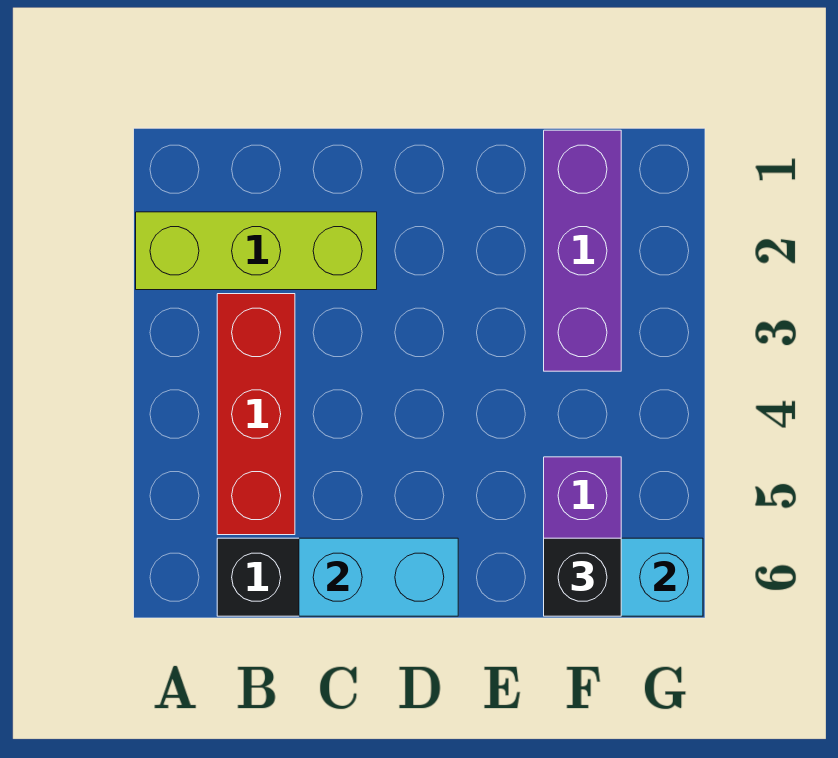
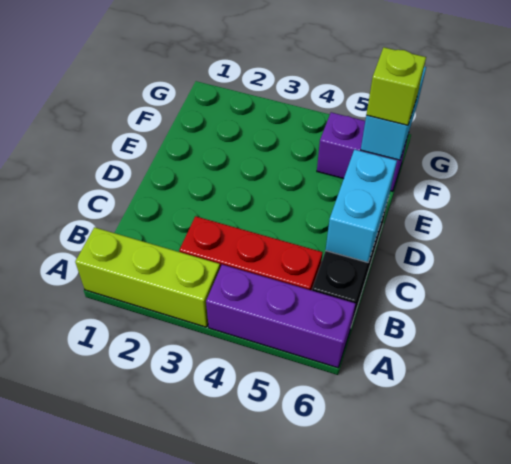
lime brick A2:C2 level 1 -> lime brick A1:A3 level 1
purple brick F1:F3 level 1 -> purple brick A4:A6 level 1
black brick F6 level 3 -> lime brick F6 level 3

